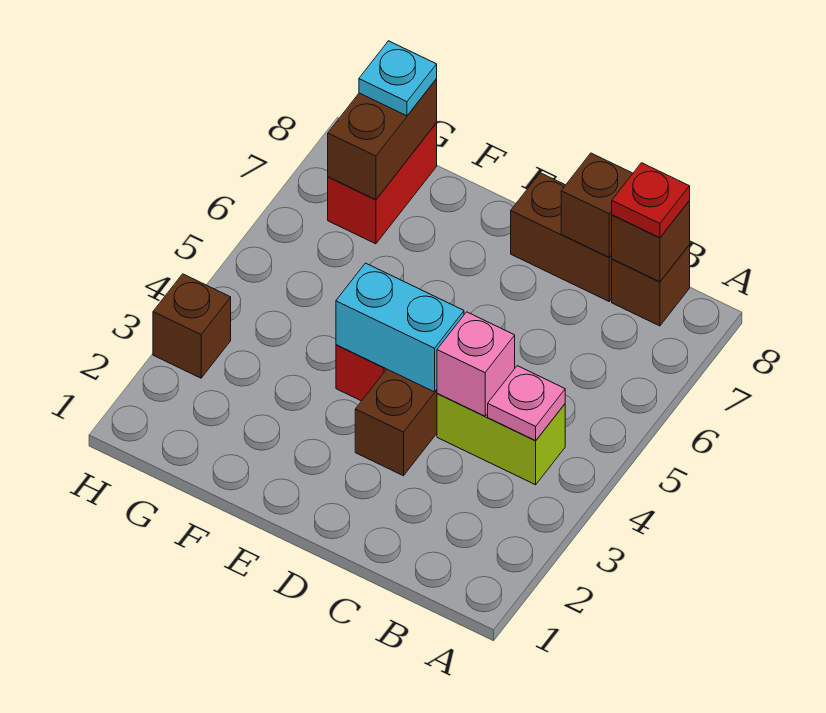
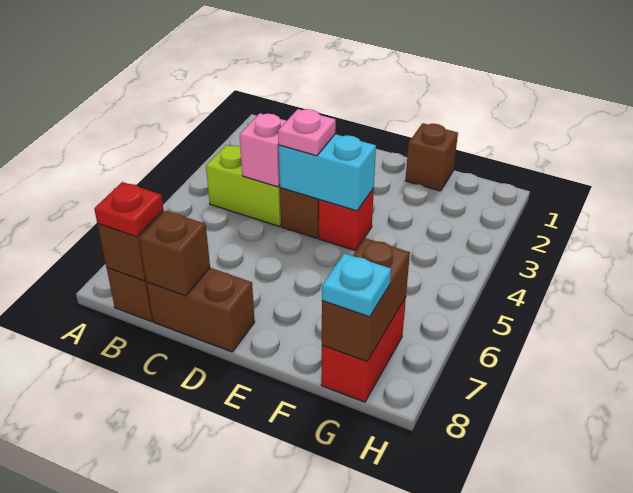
pink plate B4 level 2 -> pink plate D4 level 3
brown brick H3 level 1 -> brown brick F1 level 1

